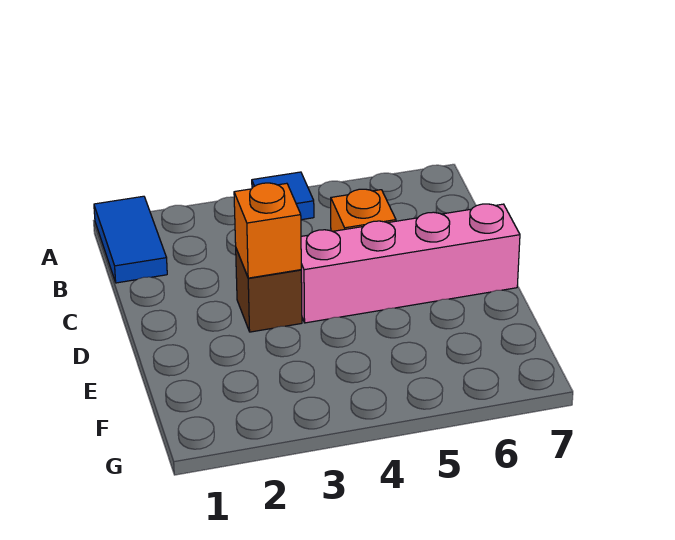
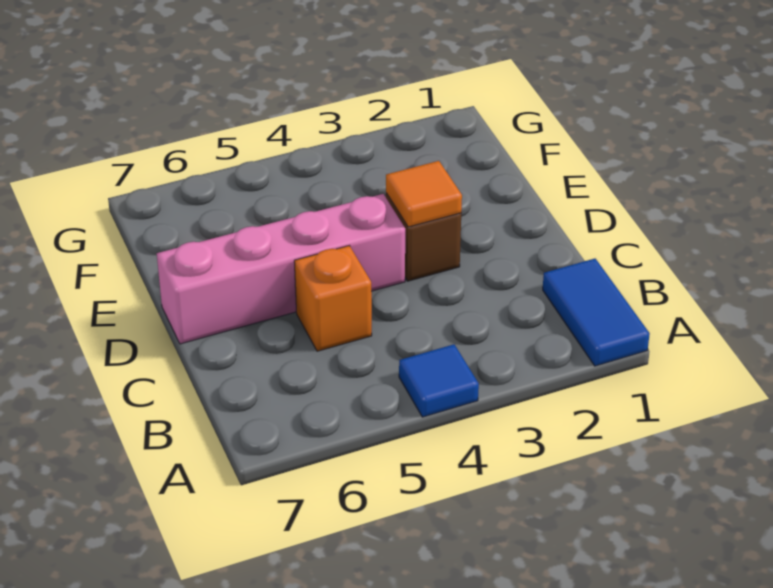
orange brick D3 level 2 -> orange tile D3 level 2

